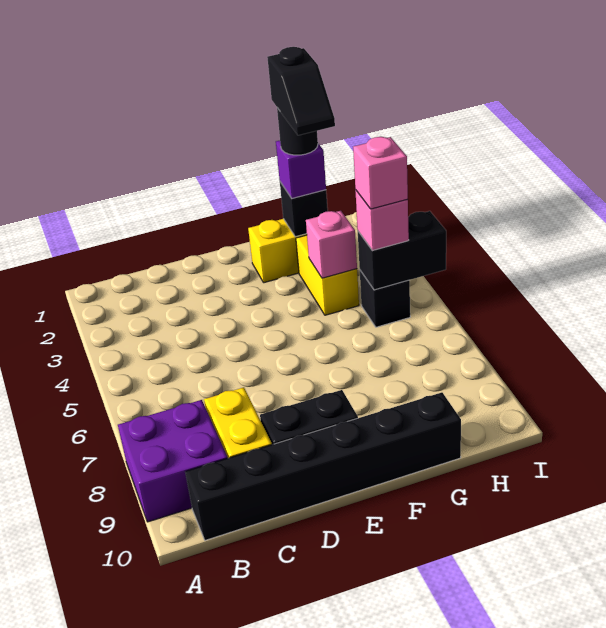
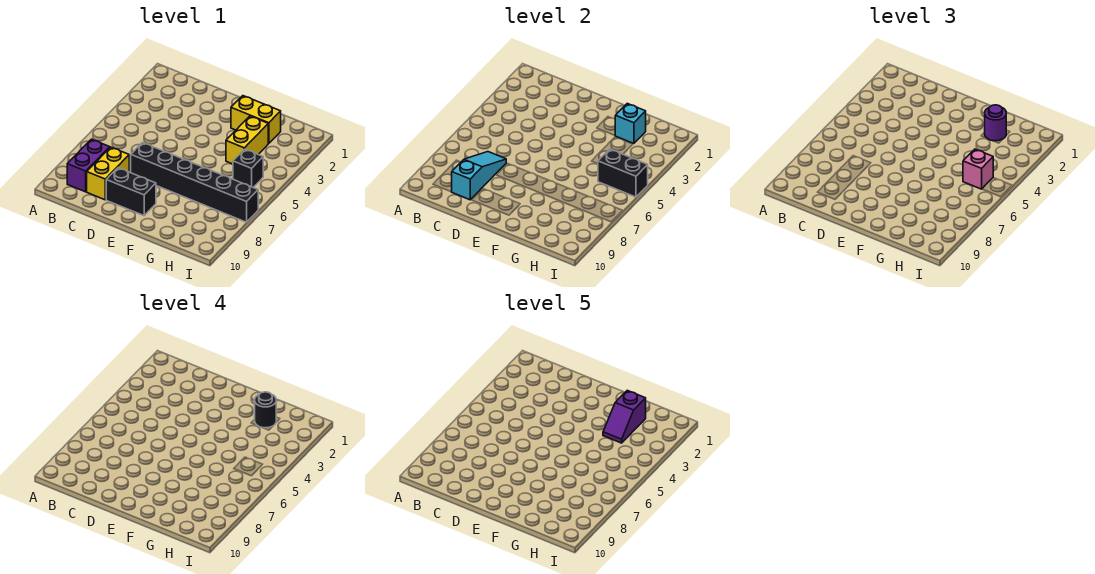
purple brick A8:B9 level 1 -> purple brick B8:B9 level 1
black brick B10:G10 level 1 -> black brick D7:I7 level 1
none -> cyan slope C7:C9 level 2 top 9
black brick G2 level 2 -> cyan brick G2 level 2
purple brick G2 level 3 -> purple round brick G2 level 3
black slope G2:G3 level 5 top 2 -> purple slope G2:G3 level 5 top 2
pink brick G4 level 2 -> none
pink brick H5 level 4 -> none

